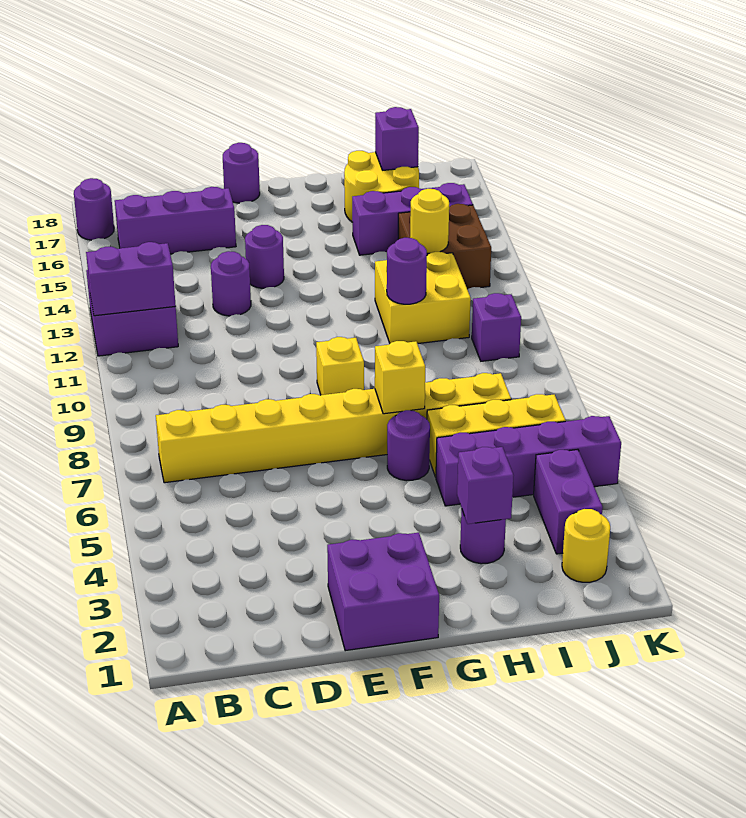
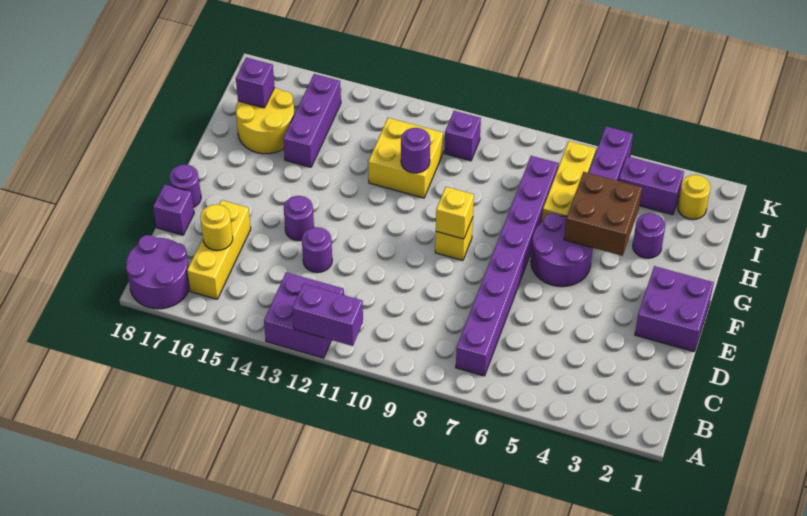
purple brick A12:B12 level 2 -> purple brick A11:A12 level 2
purple round brick A17 level 1 -> purple round brick A17:B18 level 1
yellow brick B7:I7 level 1 -> purple brick B7:I7 level 1
purple brick B16:D16 level 1 -> yellow brick B16:D16 level 1
purple round brick G6 level 1 -> purple round brick F5:G6 level 1
yellow brick G7 level 2 -> yellow brick F9 level 2
purple brick H3 level 2 -> purple brick D18 level 1
brown brick I13:J14 level 1 -> brown brick G4:H5 level 2
yellow round brick I13 level 2 -> yellow round brick C16 level 2

